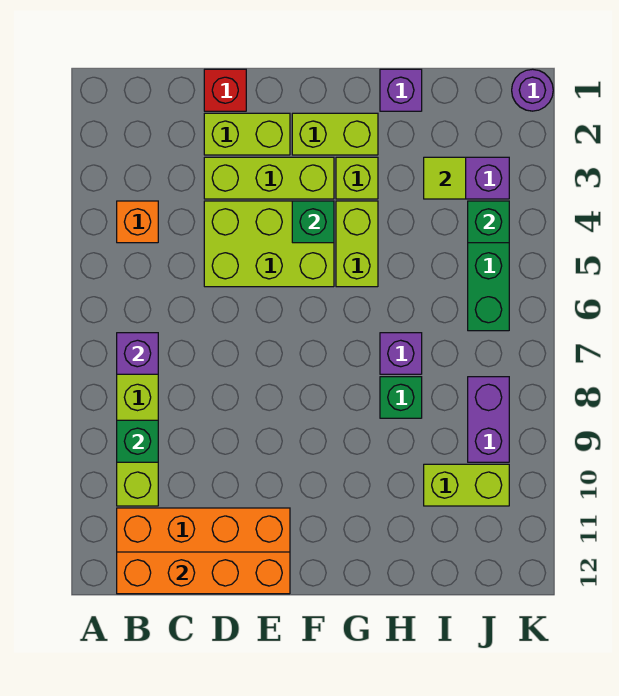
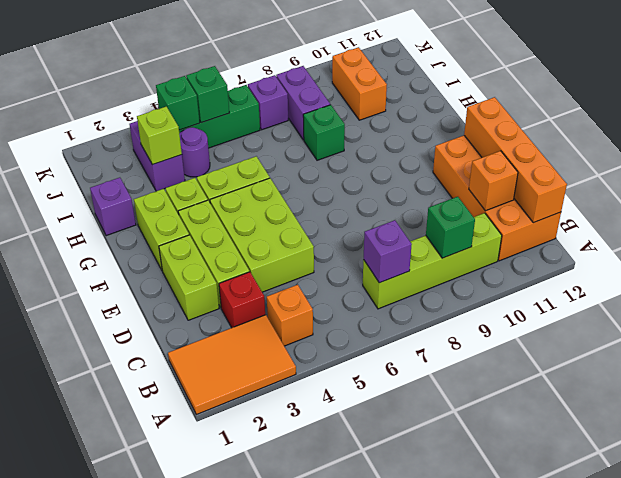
none -> orange tile A1:B3 level 1
none -> orange brick C11 level 2
red brick D1 level 1 -> red brick C3 level 1
green brick F4 level 2 -> green brick J5 level 2
purple brick H7 level 1 -> purple brick J7 level 1
lime tile I3 level 2 -> lime brick I3 level 2
lime brick I10:J10 level 1 -> orange brick I10:J10 level 1
purple brick J8:J9 level 1 -> purple brick I8:J8 level 1
purple round brick K1 level 1 -> purple round brick I4 level 1

